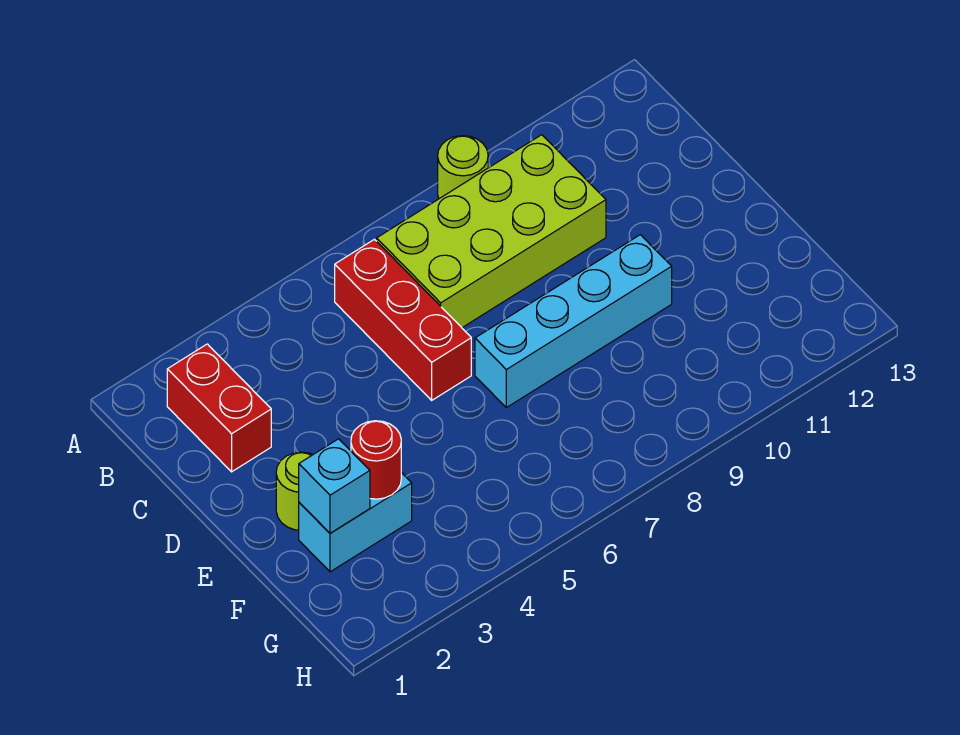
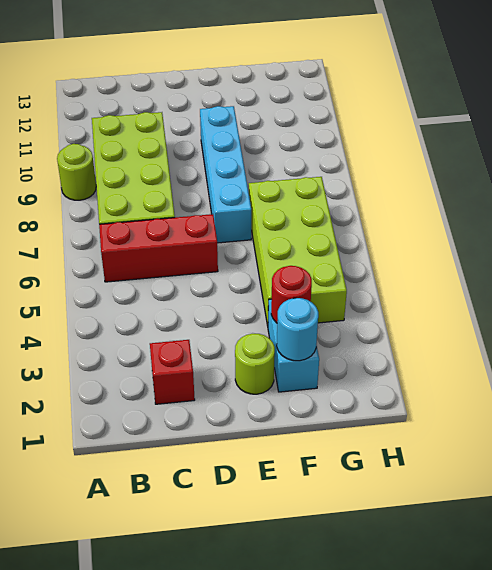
red brick B2:C2 level 1 -> red brick C2 level 1
cyan brick F2 level 2 -> cyan round brick F2 level 2
none -> lime brick F4:G7 level 1

